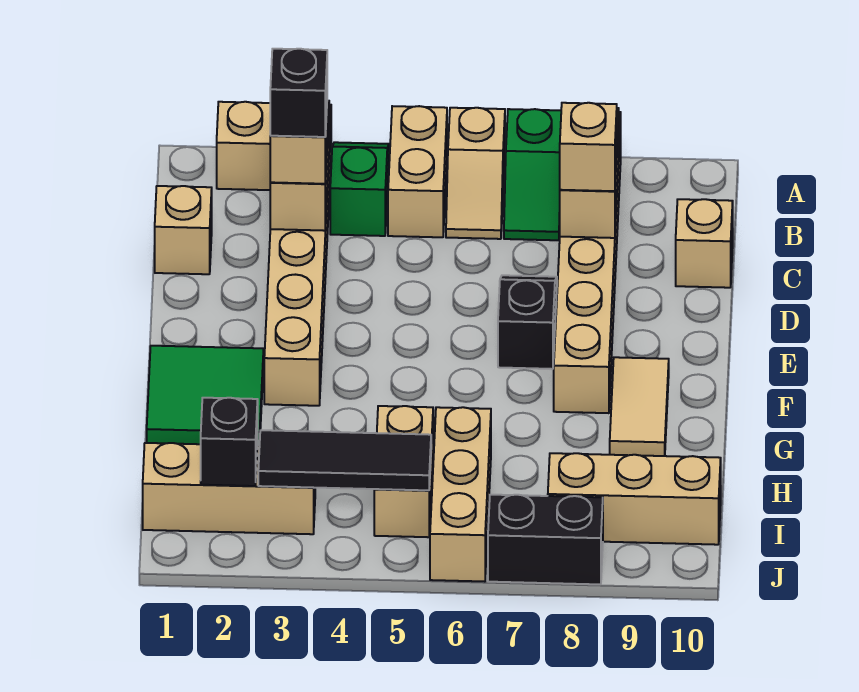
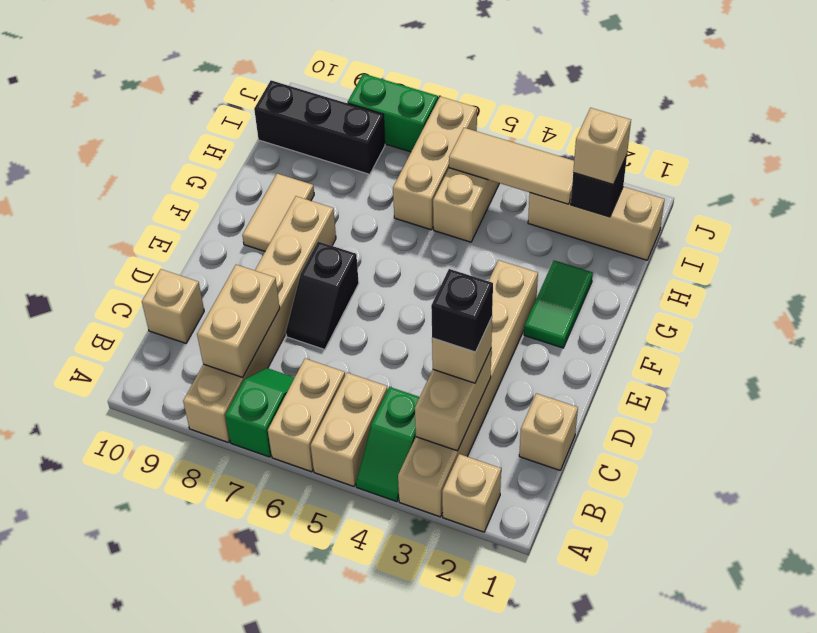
tan slope A6:B6 level 1 top A -> tan brick A6:B6 level 1
tan brick C8 level 3 -> tan brick I2 level 3
green tile F1:G2 level 1 -> green tile F2:G2 level 1
black tile I3:I5 level 2 -> tan tile I3:I5 level 2
tan brick I8:I10 level 1 -> black brick I8:I10 level 1
black brick J7:J8 level 1 -> green brick J7:J8 level 1

